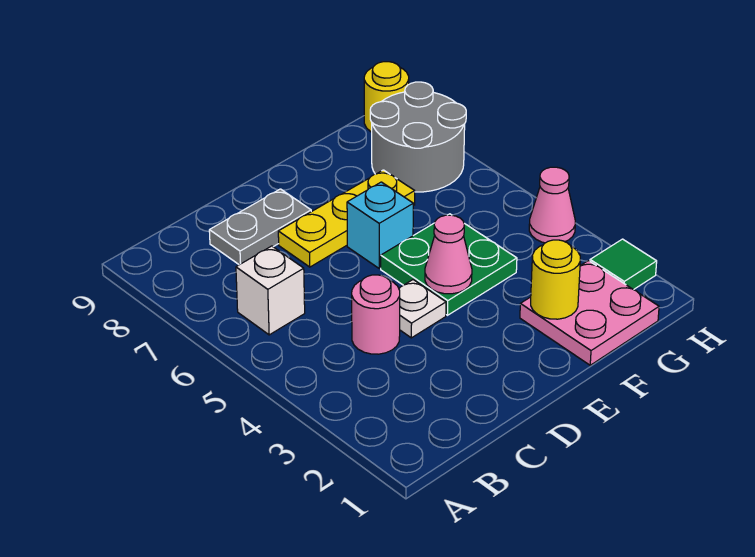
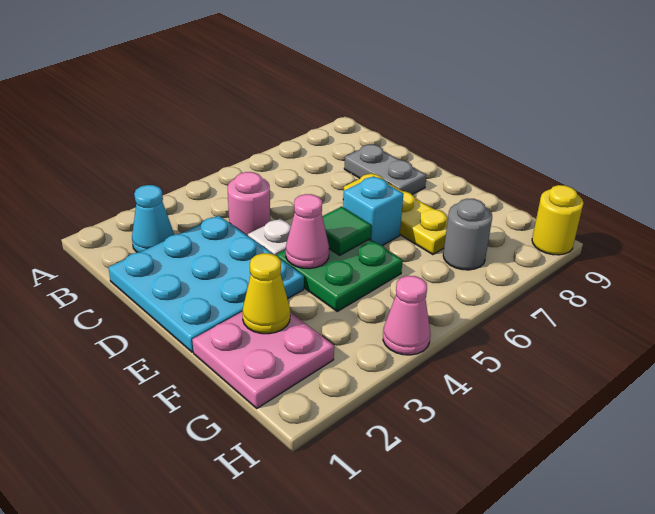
none -> cyan cone B2 level 1
white brick B6 level 1 -> none
none -> cyan plate C1:E3 level 1
yellow round brick F2 level 2 -> yellow cone F2 level 2
grey round brick G7:H8 level 1 -> grey round brick G7 level 1
green tile H2 level 1 -> green tile E5 level 2

